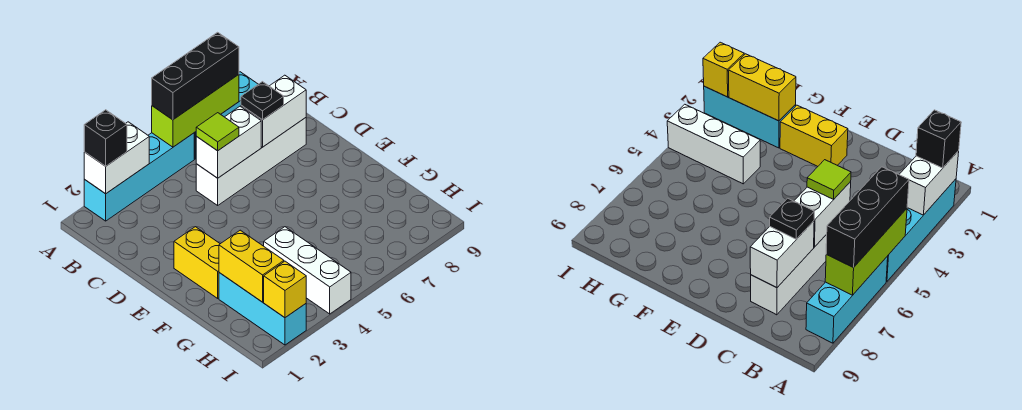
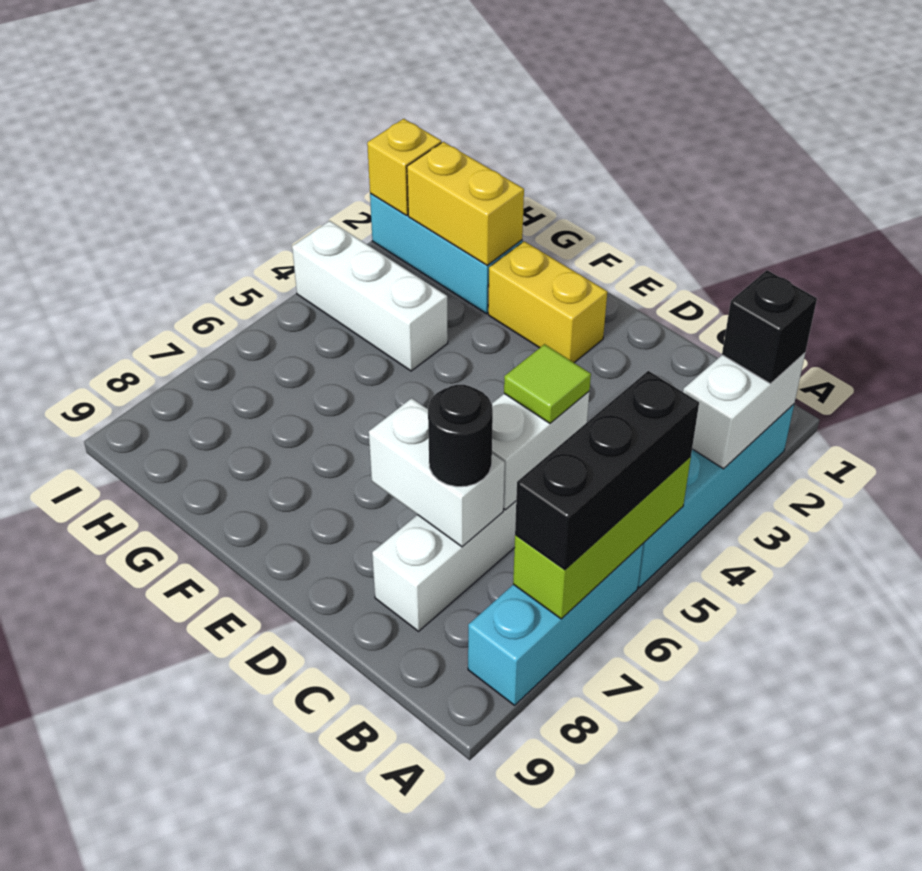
white brick C7:C8 level 2 -> white brick C7:D7 level 2
black plate C7 level 3 -> black round brick C7 level 3

